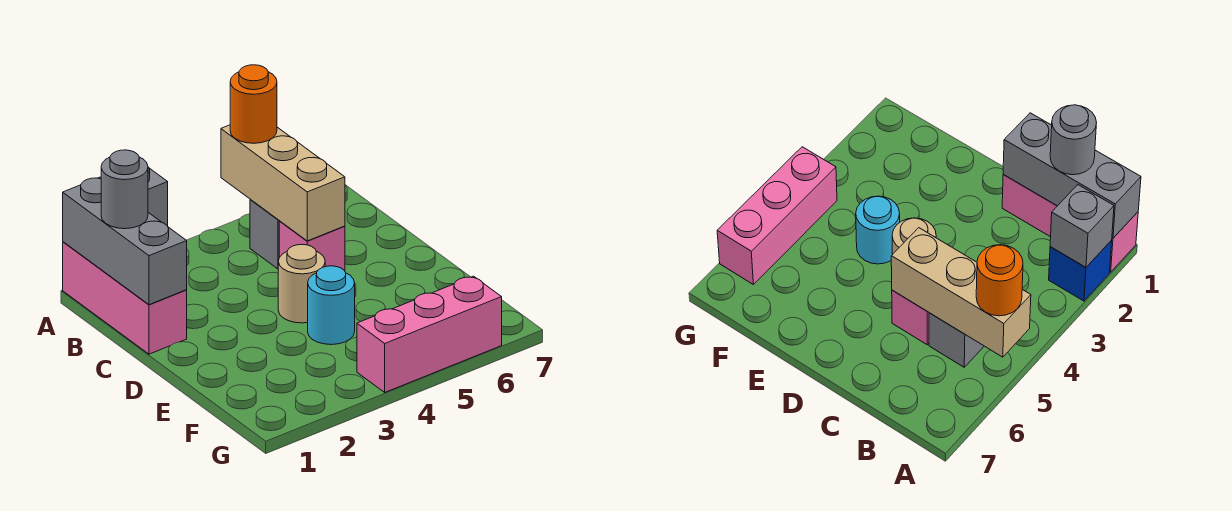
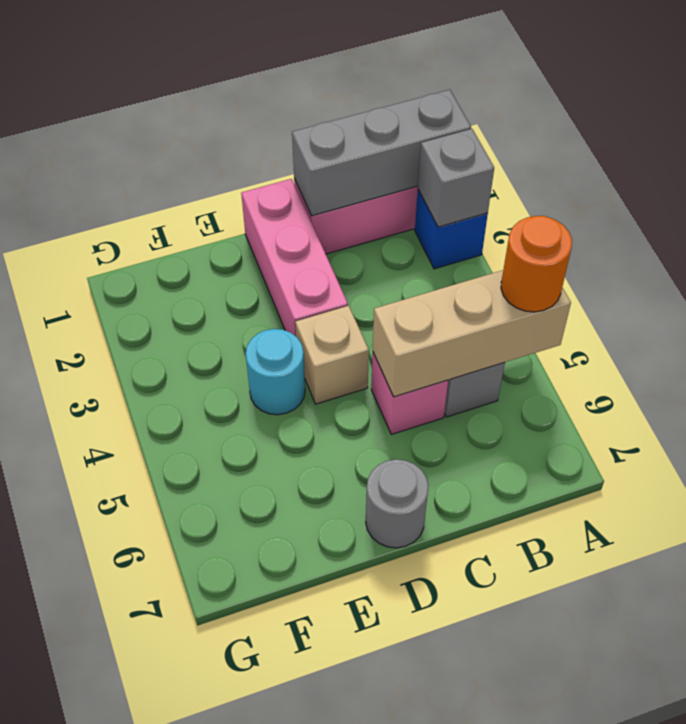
grey round brick B1 level 3 -> grey round brick D7 level 1
tan round brick D4 level 1 -> tan brick D4 level 1
pink brick G4:G6 level 1 -> pink brick D1:D3 level 1

